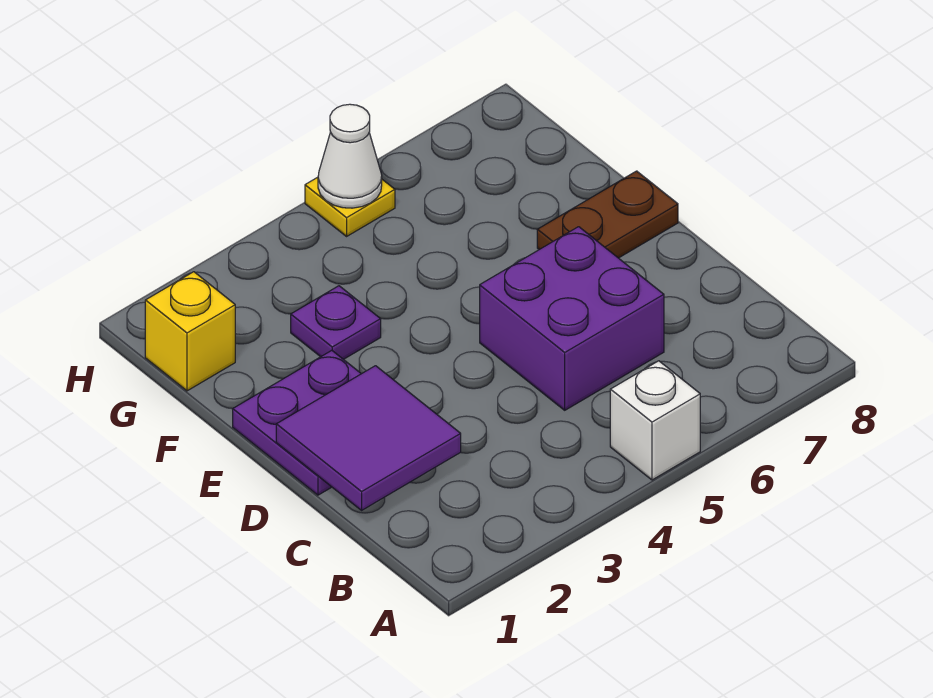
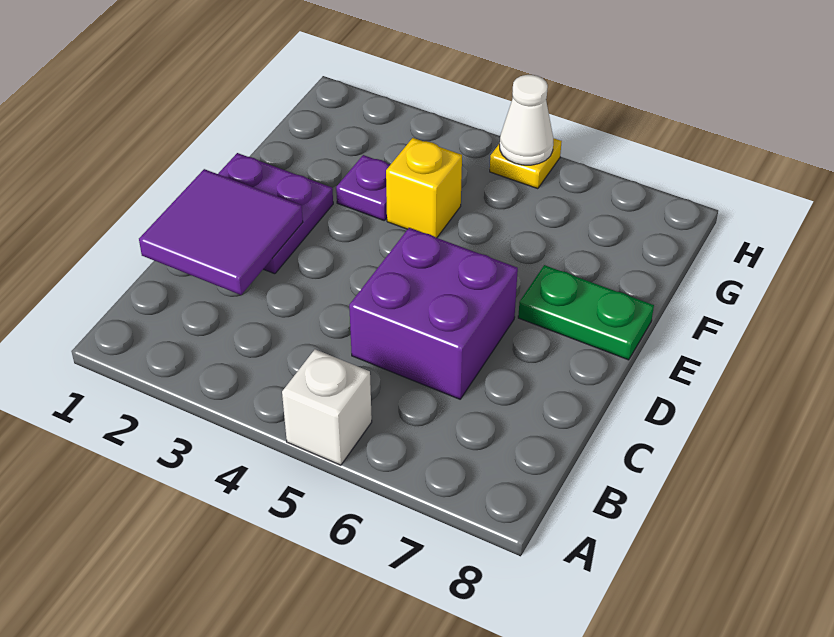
brown plate E7:E8 level 1 -> green plate E7:E8 level 1
yellow brick G1 level 1 -> yellow brick F4 level 1

